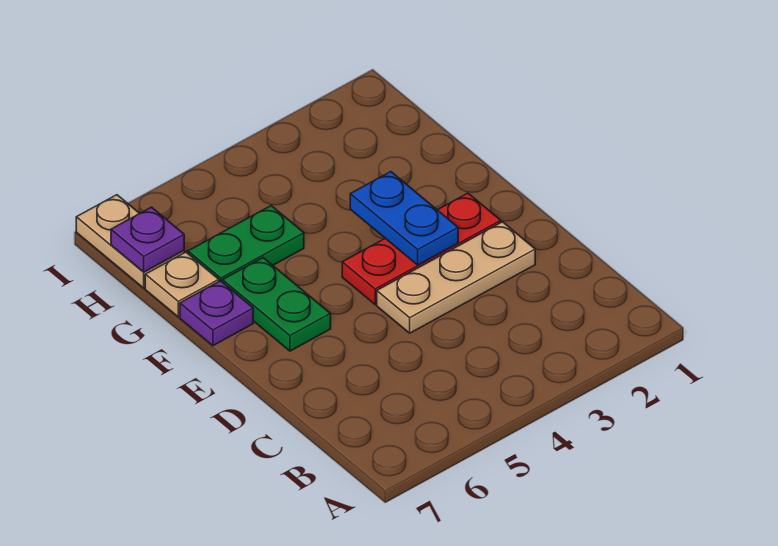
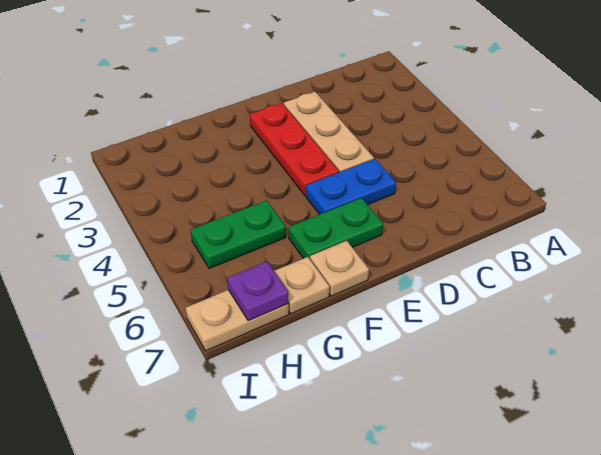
blue plate E3:F3 level 2 -> blue plate D5:E5 level 1
purple plate F7 level 1 -> tan plate F7 level 1
green plate G5:G6 level 1 -> green plate G5:H5 level 1

